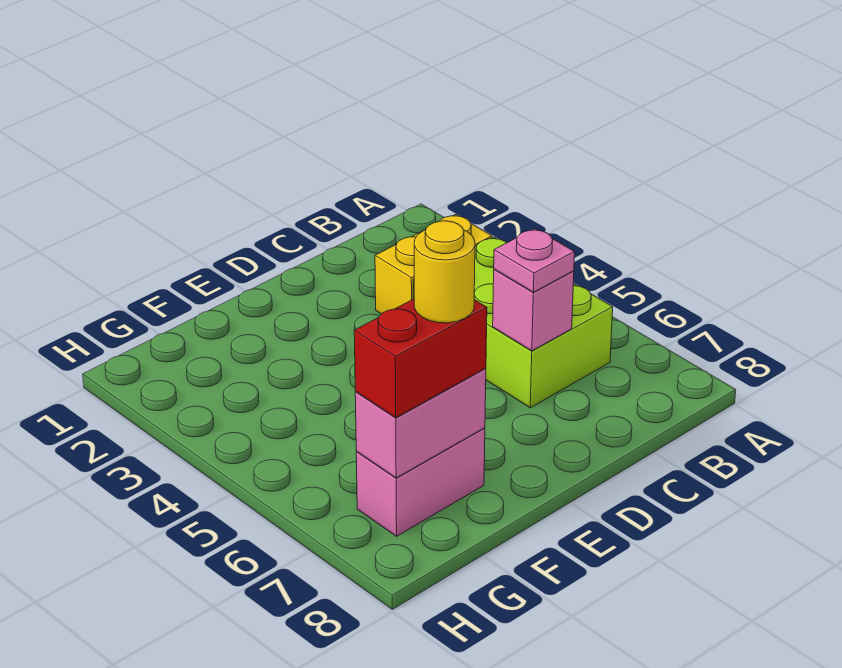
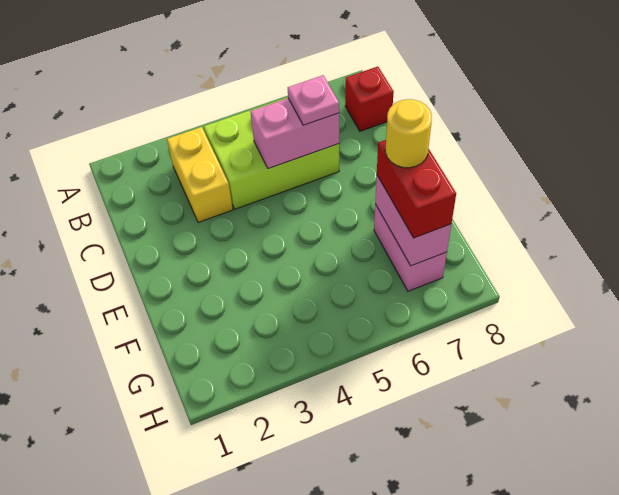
none -> red brick B8 level 1
pink brick C6 level 2 -> pink brick C5:C6 level 2

